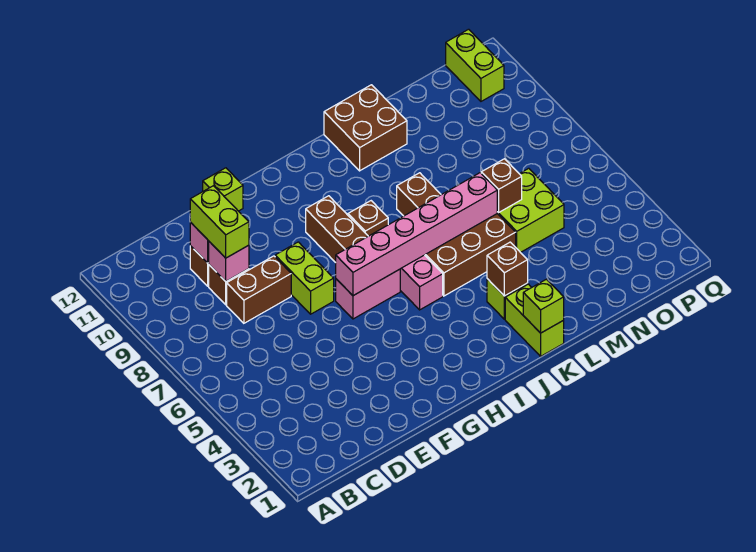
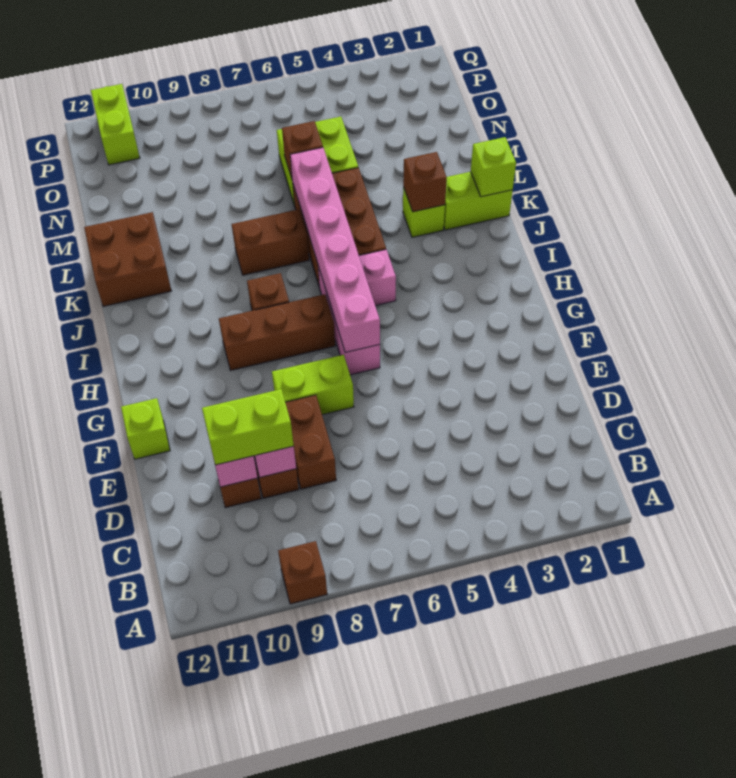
none -> brown brick A9 level 1
lime brick P11:P12 level 1 -> lime brick P11:Q11 level 1

